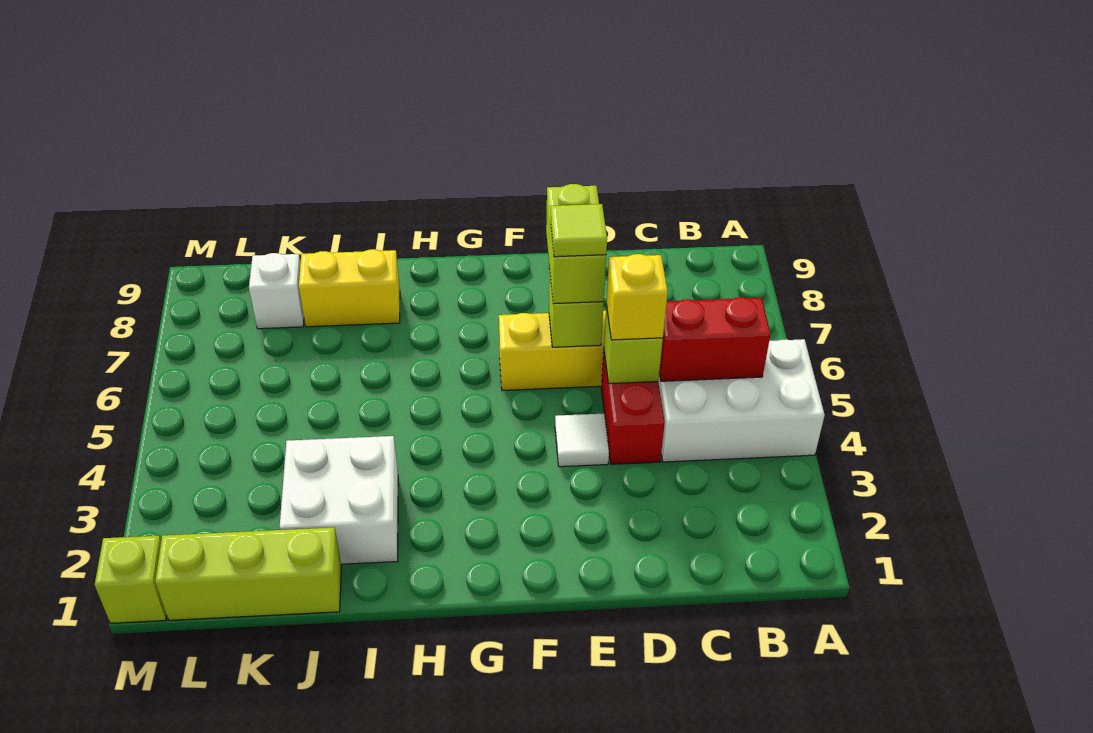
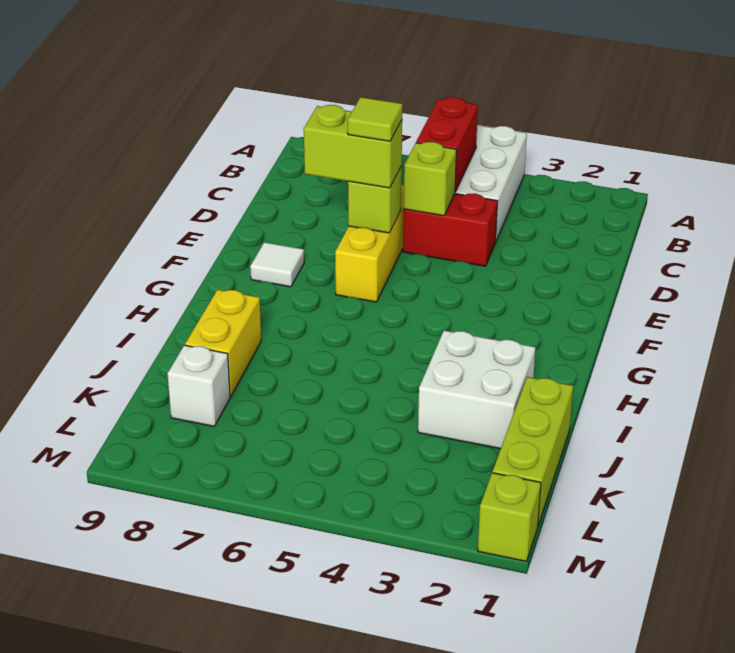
yellow brick D5 level 3 -> none
white tile E4 level 1 -> white tile F8 level 1

